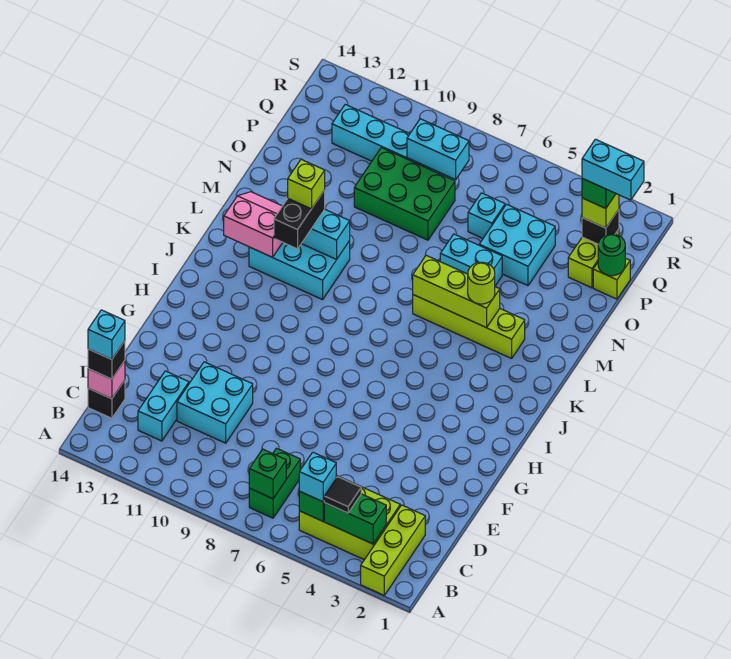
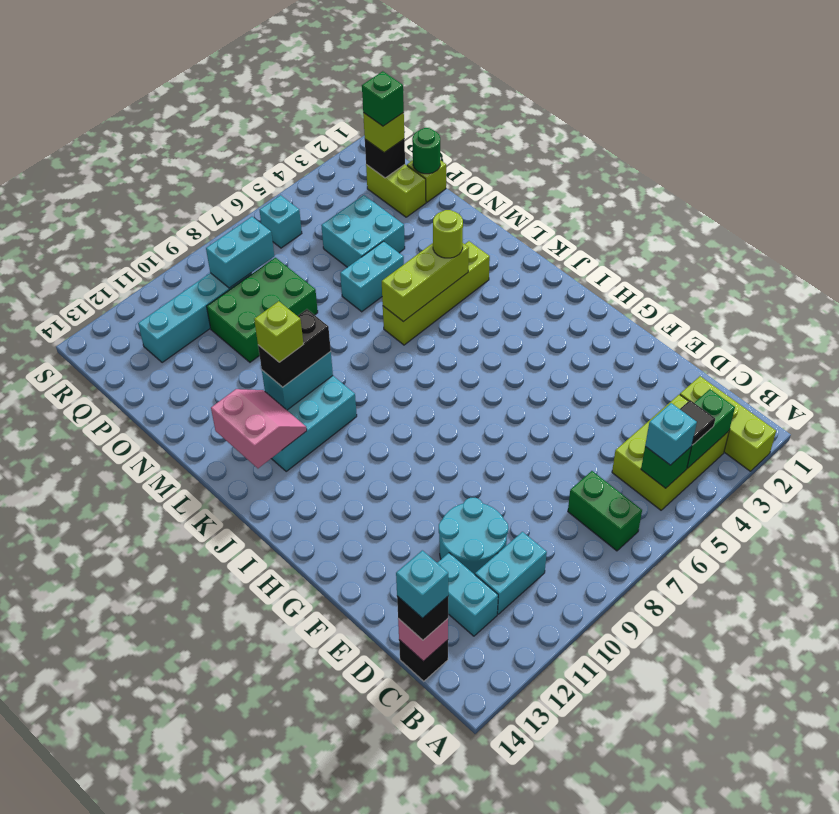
green brick B7 level 2 -> none
cyan brick D10:E11 level 1 -> cyan round brick D10:E11 level 1
black brick K11:L11 level 3 -> black brick L10:L11 level 3
pink slope K12:L13 level 2 top K -> pink slope K12:L13 level 2 top 13
cyan brick P6 level 1 -> cyan brick R6 level 1
cyan brick Q1:Q2 level 5 -> cyan brick C10:C11 level 1

